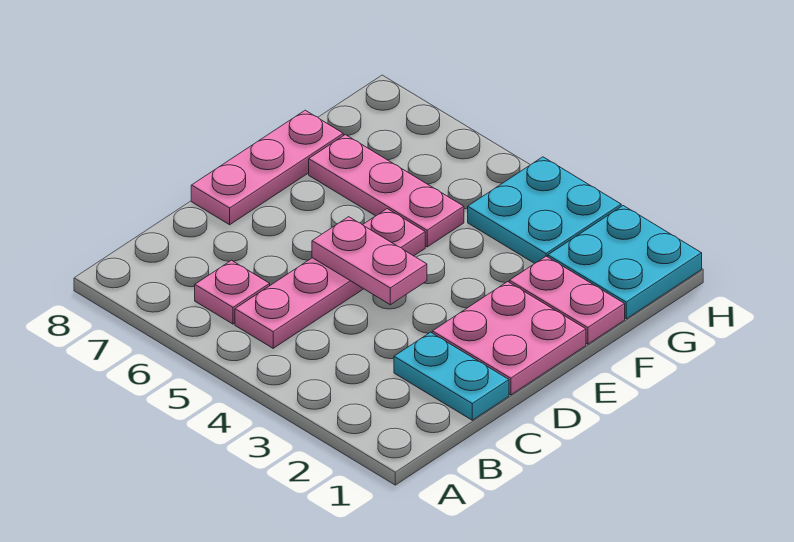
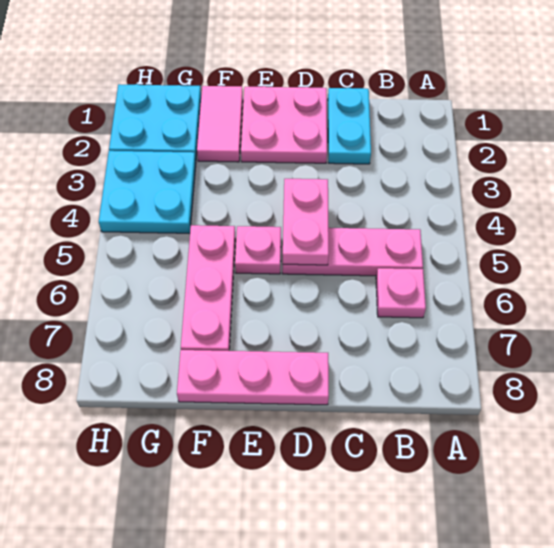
pink plate F1:F2 level 1 -> pink tile F1:F2 level 1

